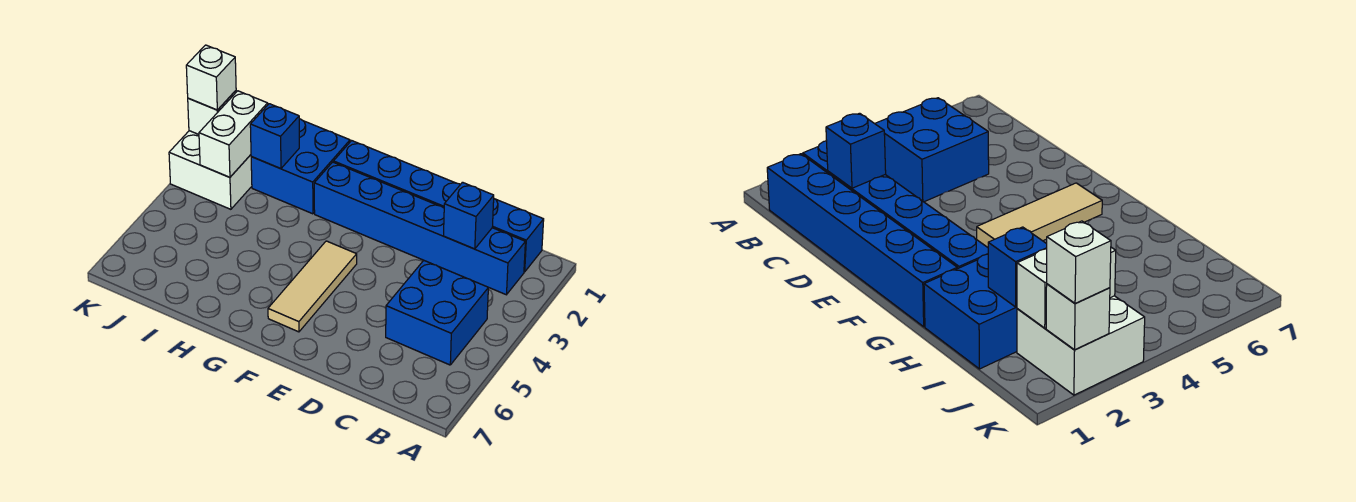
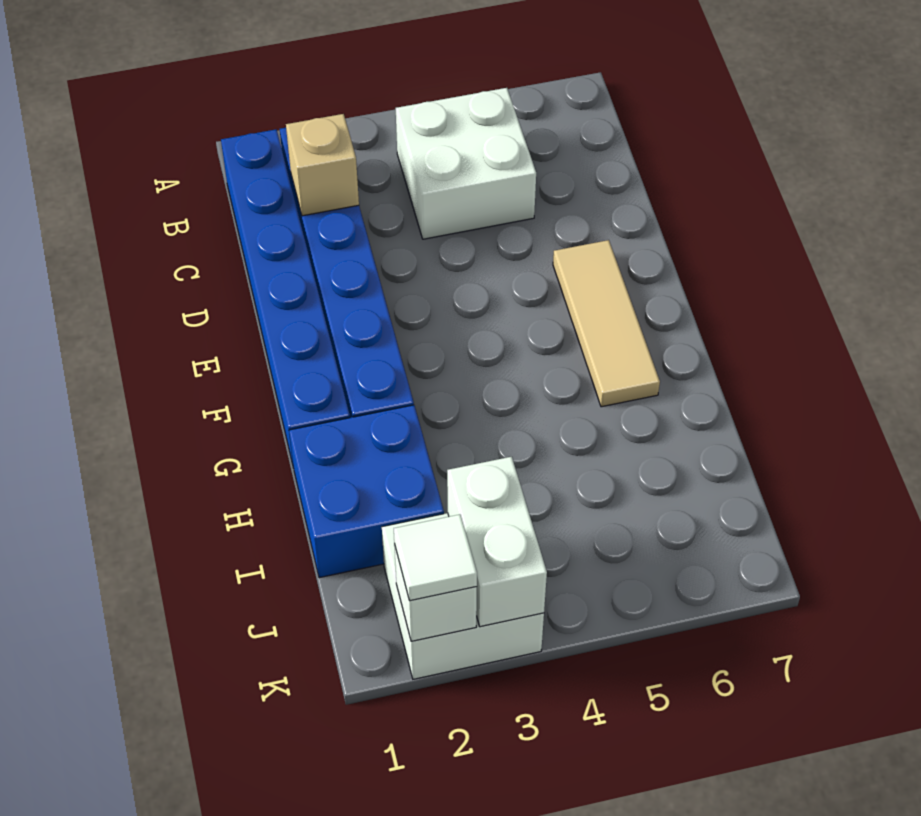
blue brick B4:C5 level 1 -> white brick B4:C5 level 1
blue brick C2 level 2 -> tan brick C2 level 2
tan tile F4:F6 level 1 -> tan tile E6:G6 level 1
blue brick I2 level 2 -> none
white brick J2:J3 level 2 -> white brick J3:K3 level 2
white brick K2 level 3 -> white tile K2 level 3

